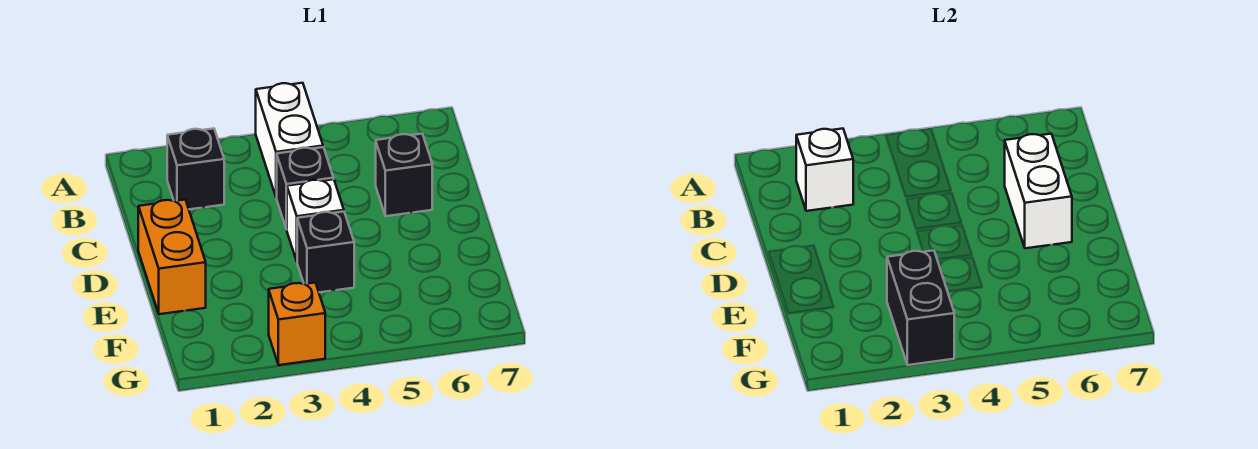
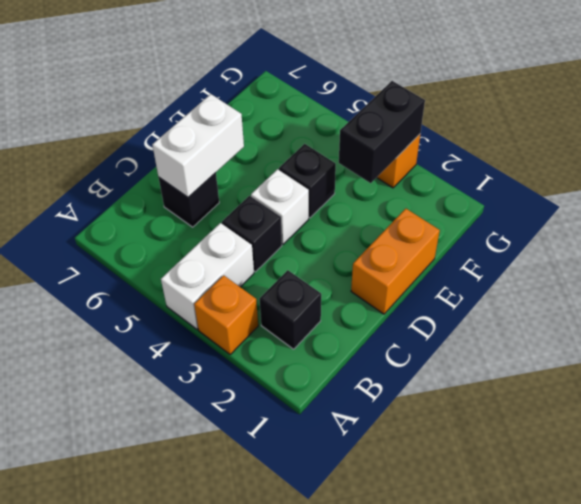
none -> orange brick A3 level 1
white brick B2 level 2 -> none

